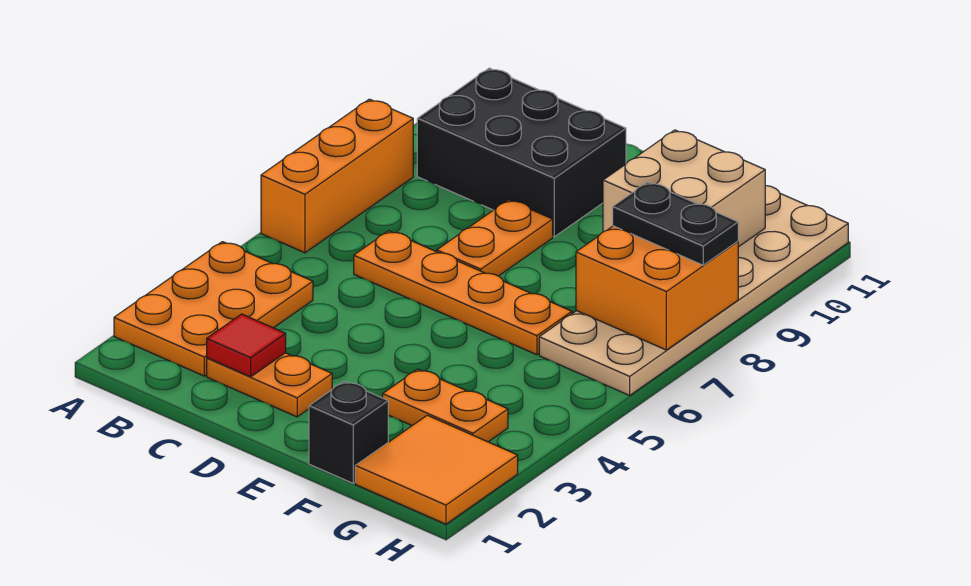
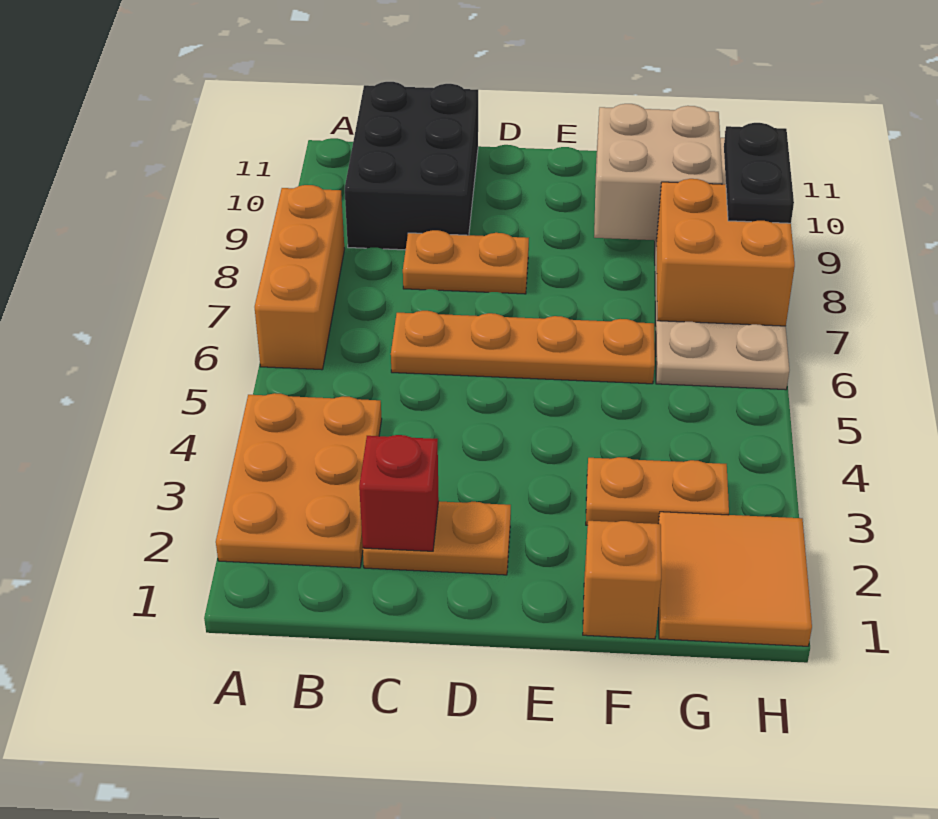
black brick B9:D10 level 1 -> black brick B9:C11 level 1
red tile C2 level 2 -> red brick C2 level 2
orange plate D7:D8 level 1 -> orange plate C8:D8 level 1
black brick F1 level 1 -> orange brick F1 level 1
black plate G8:H8 level 3 -> black plate H8:H9 level 3

